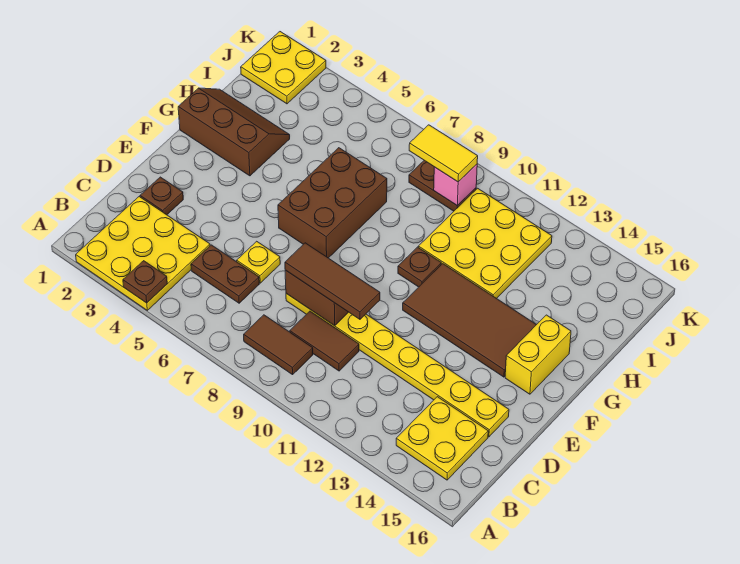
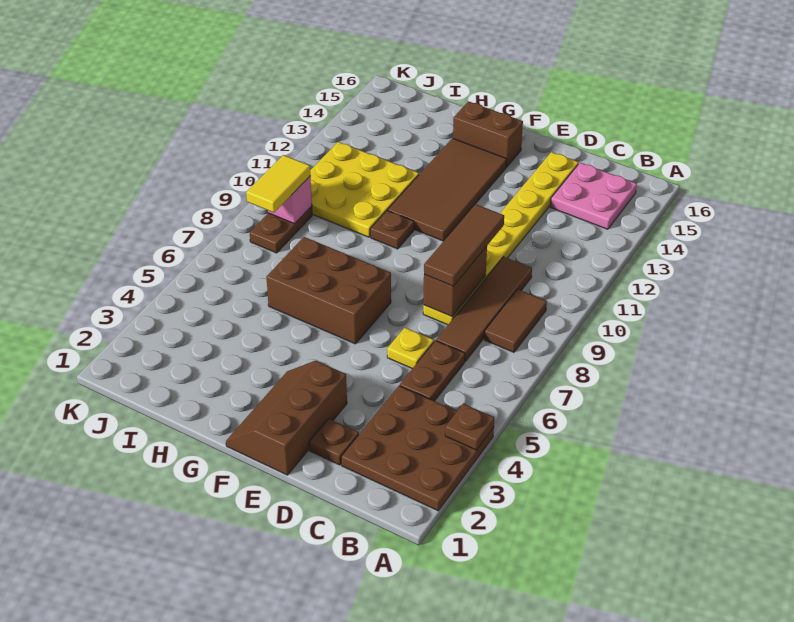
yellow plate A2:C4 level 1 -> brown plate A2:C4 level 1
yellow plate B14:C15 level 1 -> pink plate B14:C15 level 1
brown tile C9:C10 level 1 -> brown tile C7:C10 level 1
yellow brick F15:G15 level 1 -> brown brick F15:G15 level 1
brown slope G1:H3 level 1 top G -> brown slope E1:F3 level 1 top E
yellow plate J1:K2 level 1 -> none

